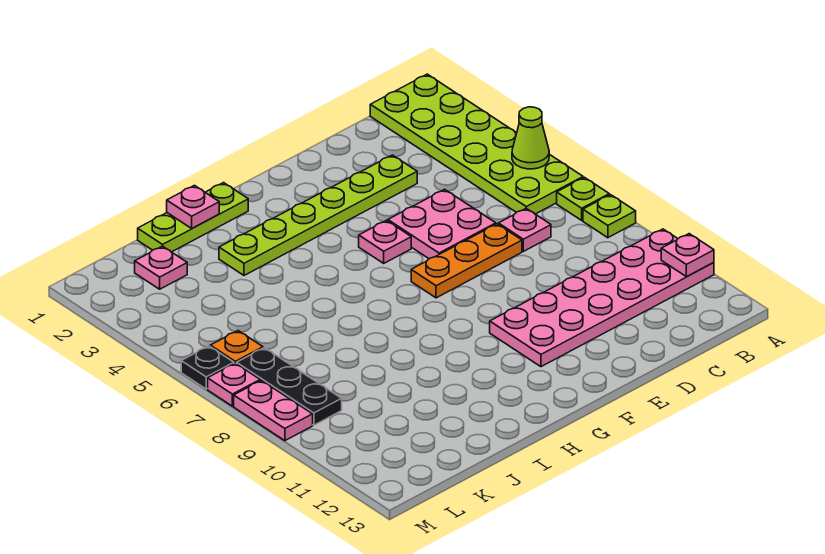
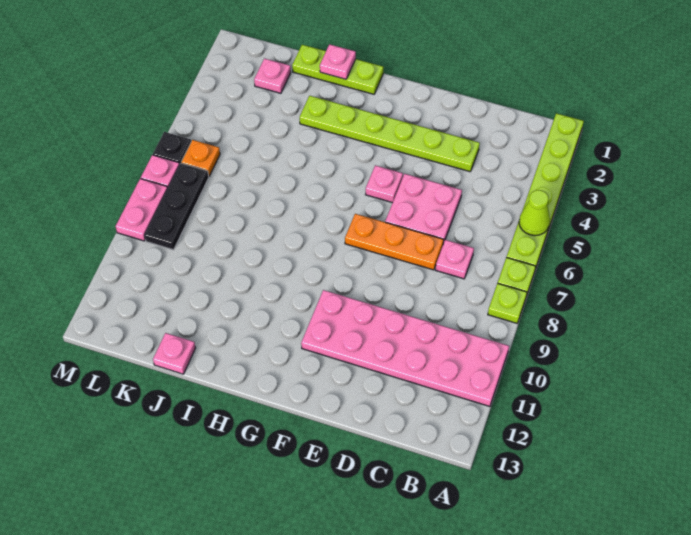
lime plate A1:B6 level 1 -> lime plate A1:A6 level 1
pink plate A11 level 2 -> pink plate J13 level 1

